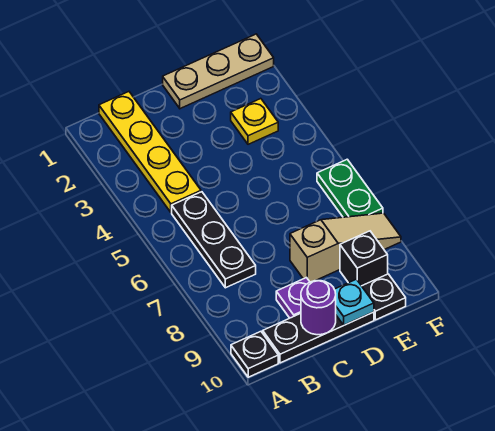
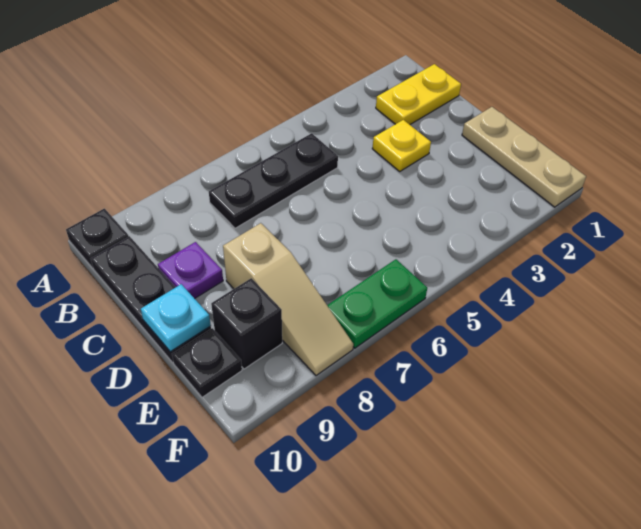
yellow plate B1:B4 level 1 -> yellow plate B1:B2 level 1
purple round brick C10 level 2 -> none
yellow plate E3 level 1 -> yellow plate C3 level 1

